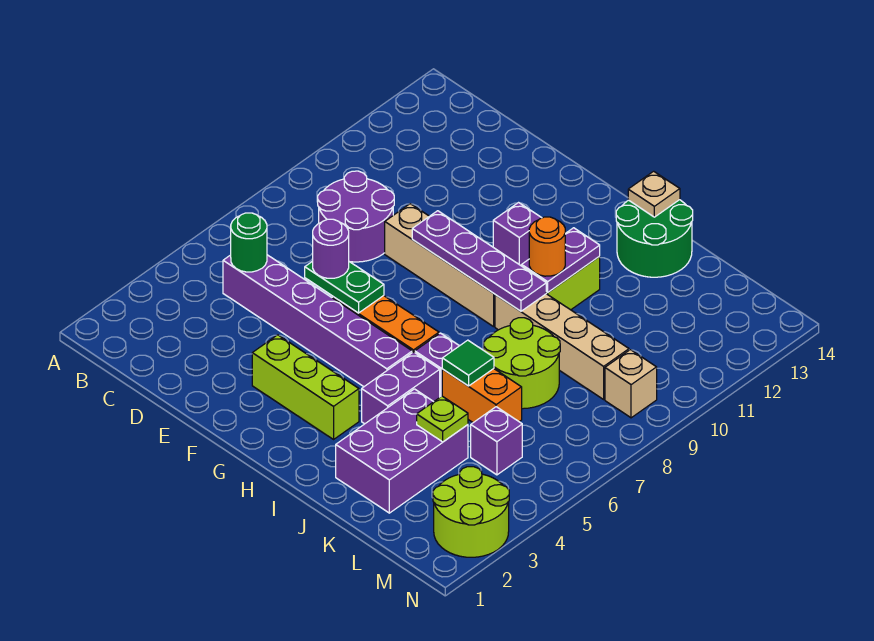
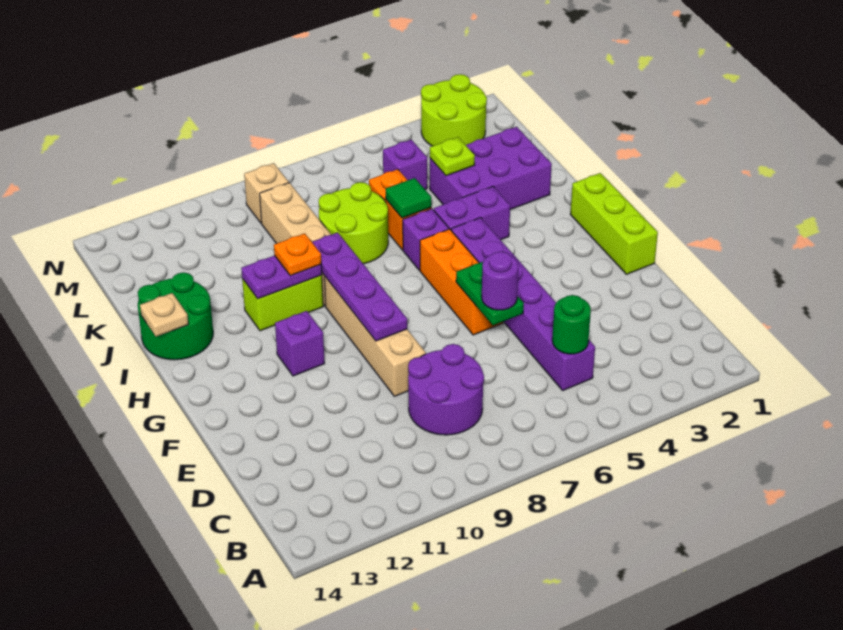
lime brick F3:H3 level 1 -> lime brick F1:H1 level 1
orange round brick I10 level 3 -> orange plate I10 level 3

